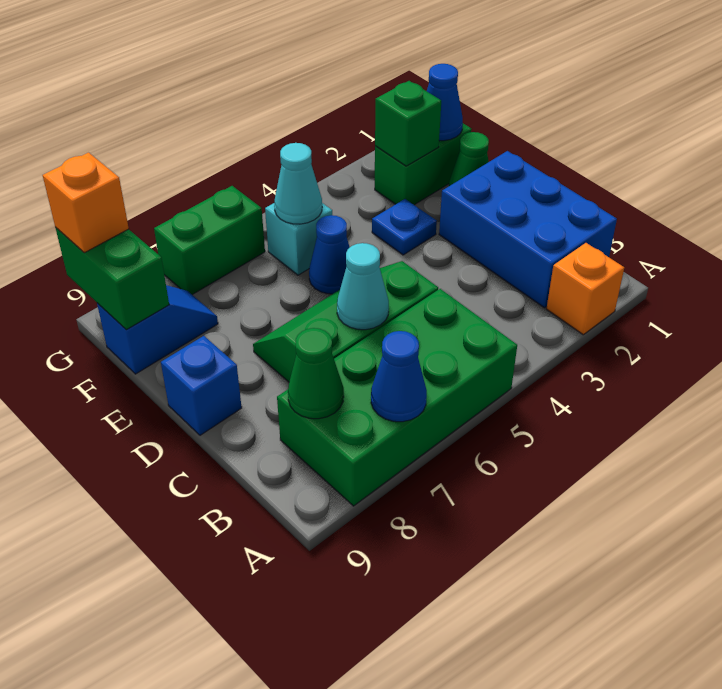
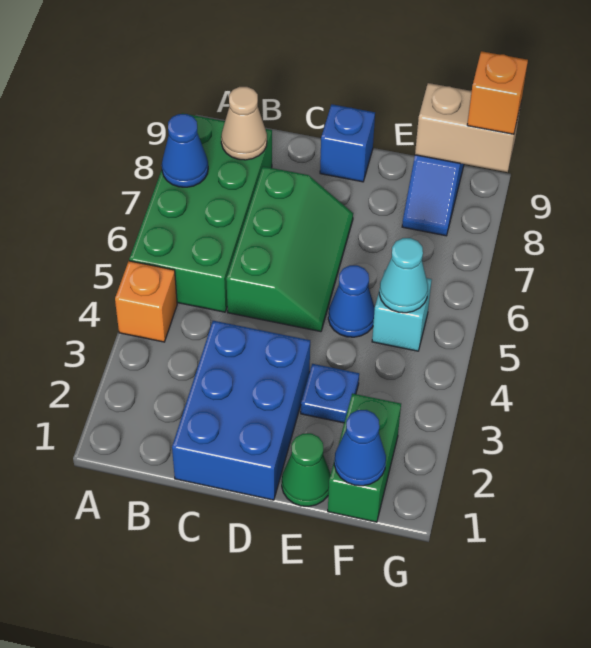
orange brick A2 level 1 -> orange brick A4 level 1
blue brick B1:D2 level 1 -> blue brick C1:D3 level 1
green cone B8 level 2 -> tan cone B8 level 2
cyan cone C6 level 2 -> none
green brick F2 level 2 -> none
green brick F9:G9 level 2 -> tan brick F9:G9 level 2
green brick G6:G7 level 1 -> none

